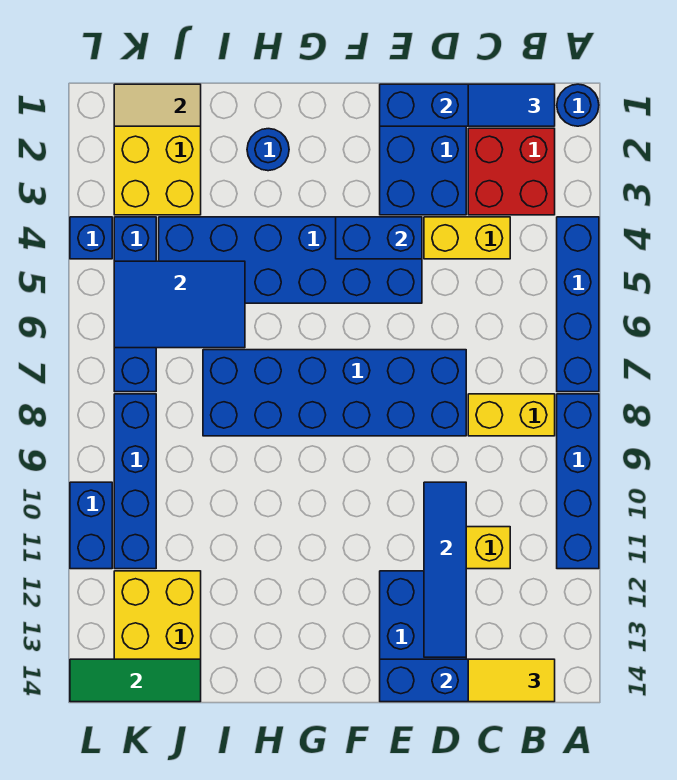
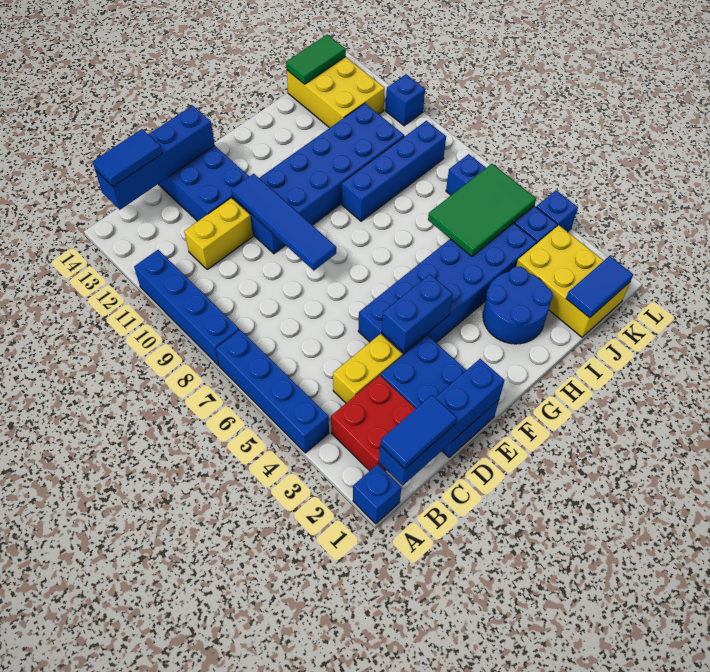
blue round brick A1 level 1 -> blue brick A1 level 1
yellow brick B8:C8 level 1 -> none
yellow tile B14:C14 level 3 -> blue tile B14:C14 level 3
blue brick D7:I8 level 1 -> blue brick E10:J11 level 1
blue tile D10:D13 level 2 -> blue tile E8:E11 level 2
blue round brick H2 level 1 -> blue round brick H2:I3 level 1
blue tile I5:K6 level 2 -> green tile I5:K6 level 2
tan tile J1:K1 level 2 -> blue tile J1:K1 level 2
green tile J14:L14 level 2 -> green tile J14:K14 level 2
blue brick K8:K11 level 1 -> blue brick H9:K9 level 1
blue brick L10:L11 level 1 -> blue brick L11 level 1

